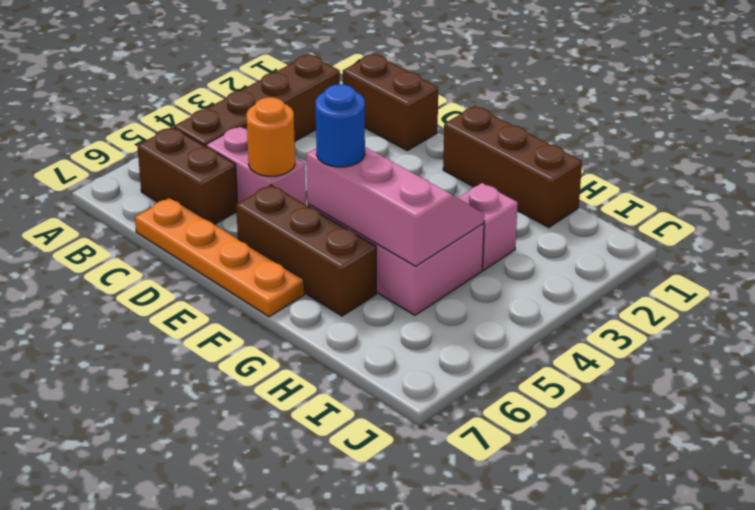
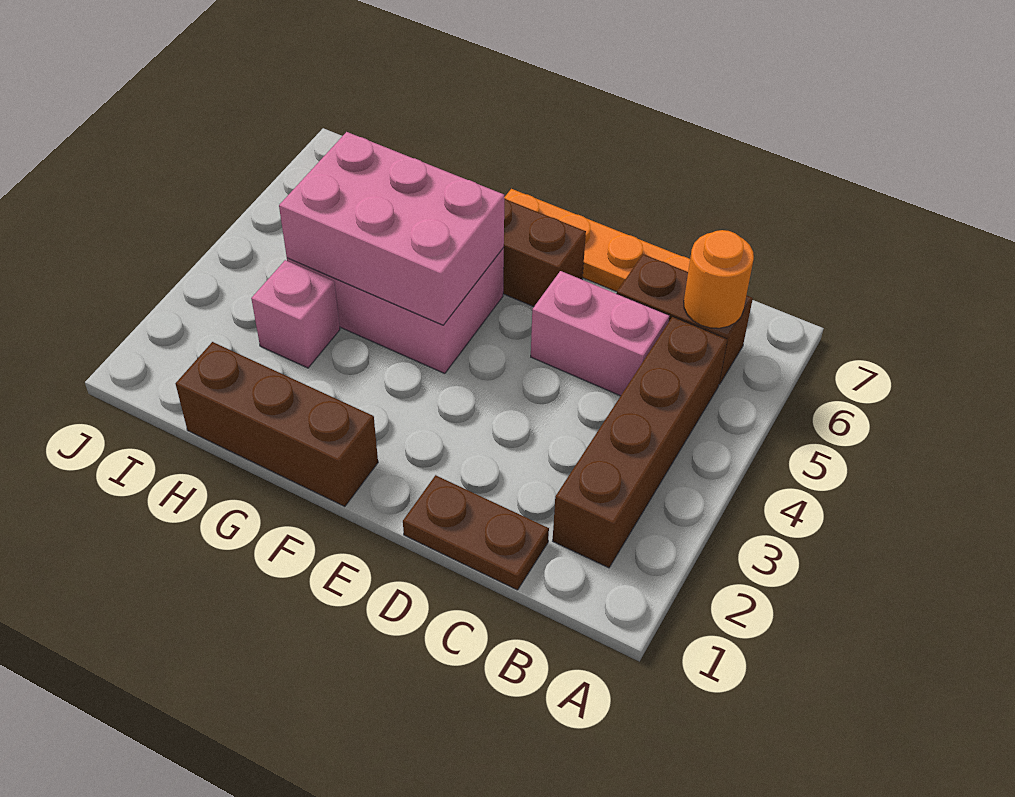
brown brick C1:D1 level 1 -> brown plate C1:D1 level 1
orange round brick D5 level 2 -> orange round brick B6 level 2
pink slope F4:H5 level 2 top 5 -> pink brick F4:H5 level 2
blue round brick F5 level 3 -> none

